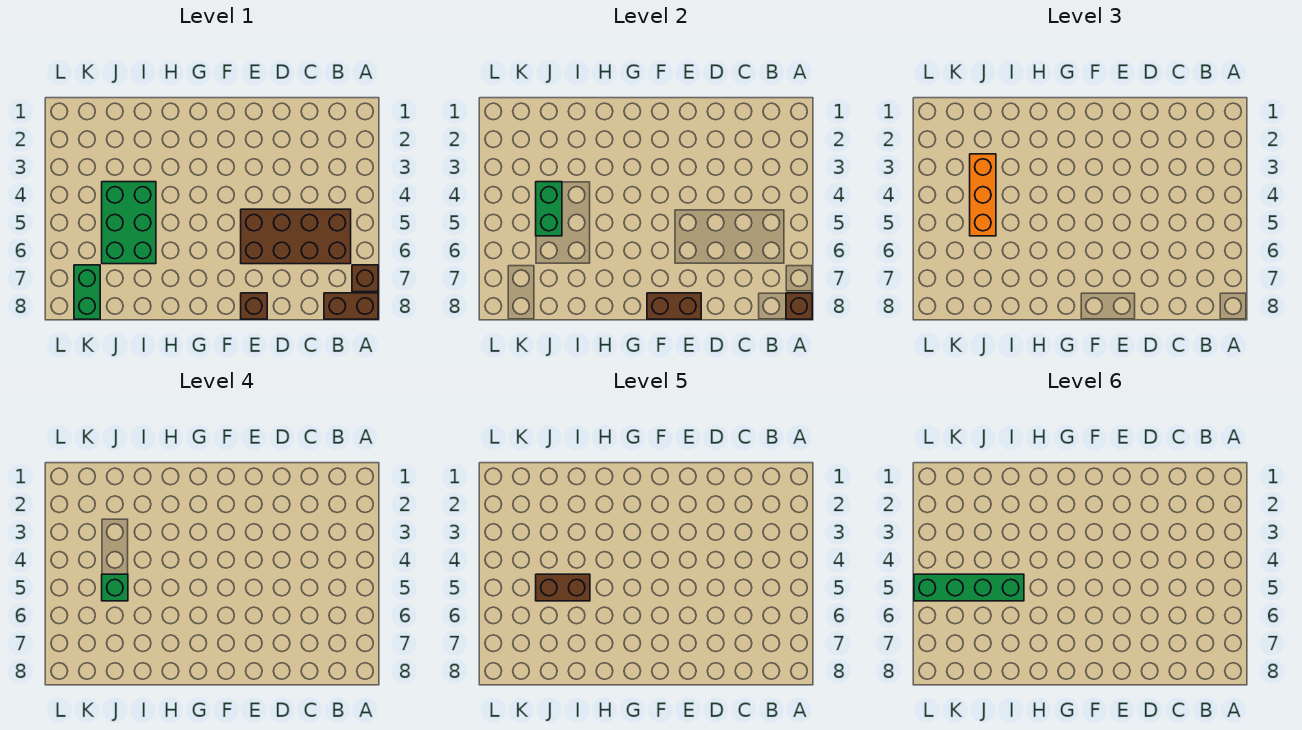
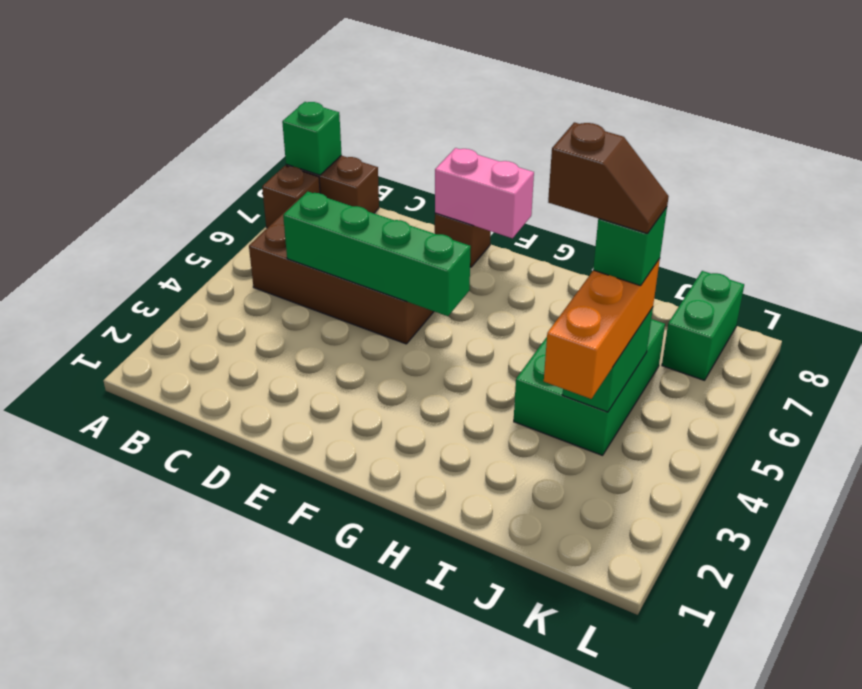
brown brick A8 level 2 -> green brick A8 level 2
brown brick E8:F8 level 2 -> pink brick E8:F8 level 2
brown brick I5:J5 level 5 -> brown slope I5:J5 level 5 top I
green brick I5:L5 level 6 -> green brick C5:F5 level 2

